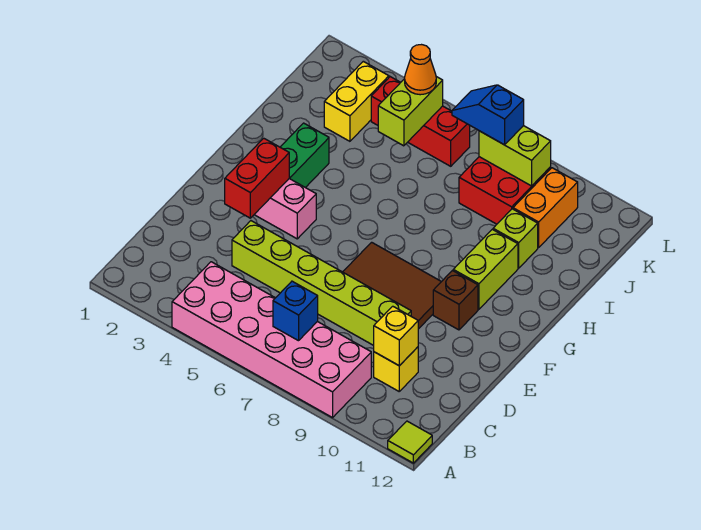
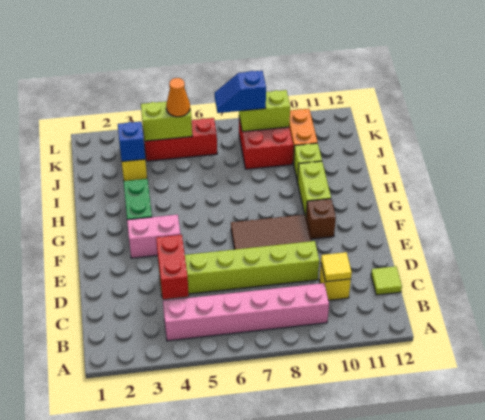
pink brick A4:B9 level 1 -> pink brick B4:B9 level 1
lime tile A12 level 1 -> lime tile C12 level 1
blue brick B7 level 2 -> blue brick J3 level 2
yellow brick C10 level 2 -> yellow tile C10 level 2
red brick E3:F3 level 2 -> red brick C4:D4 level 2
lime brick J5:K5 level 2 -> lime brick K4:K5 level 2

